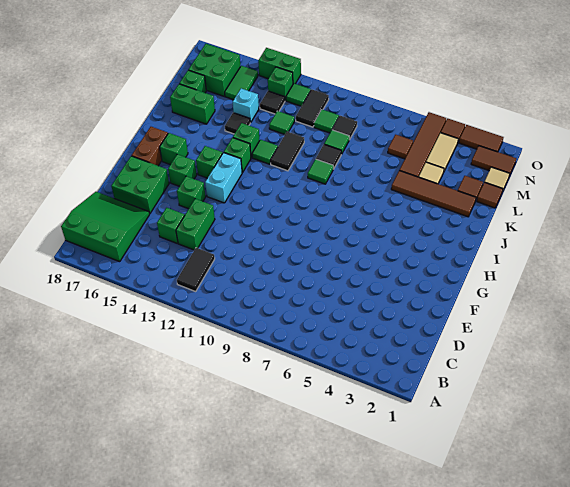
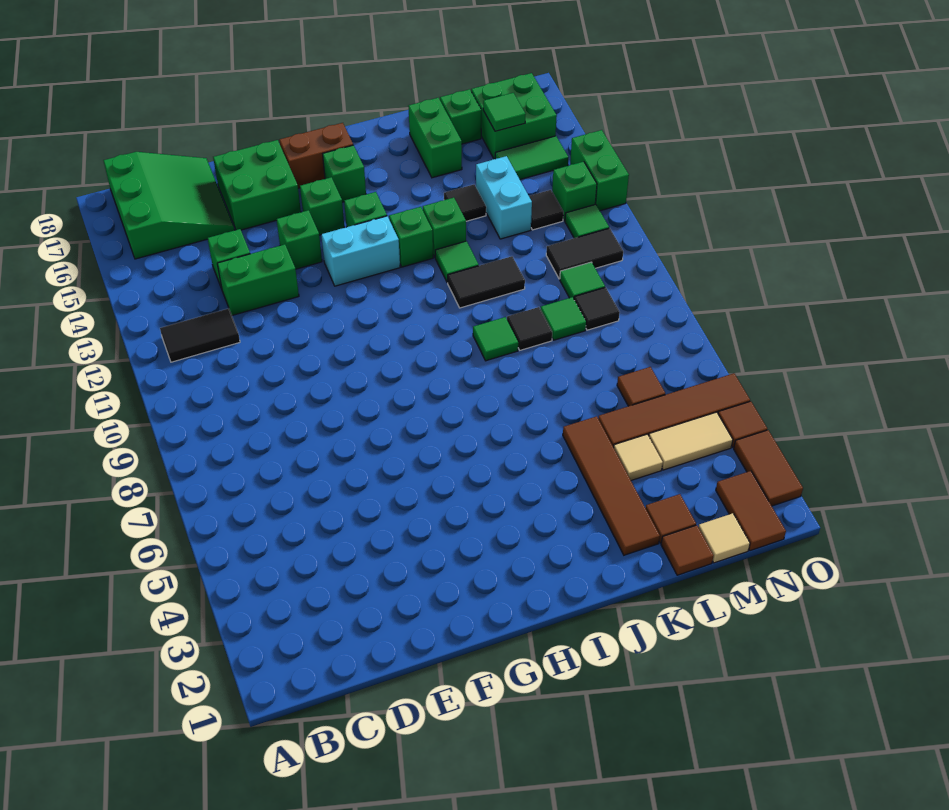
green tile L12 level 1 -> green tile M16 level 2
cyan brick L14 level 1 -> cyan brick L13:L14 level 1

